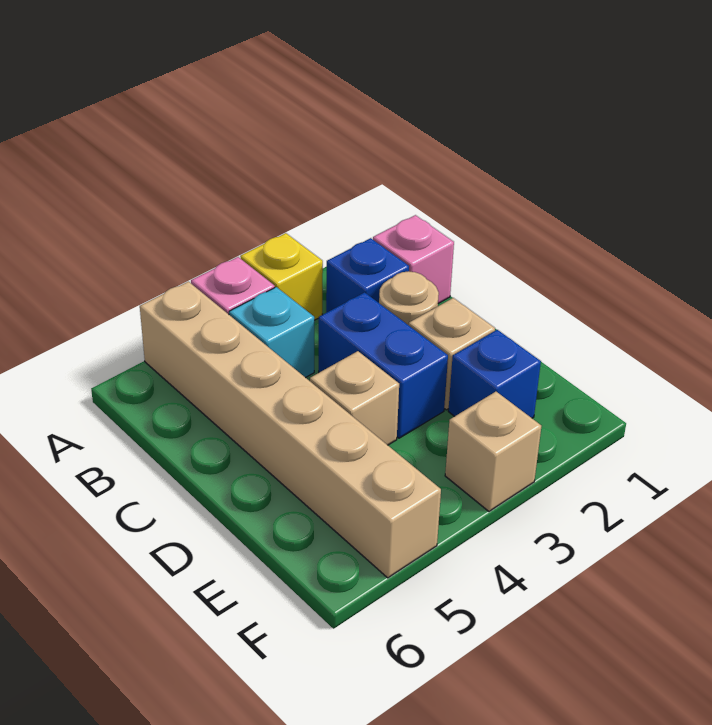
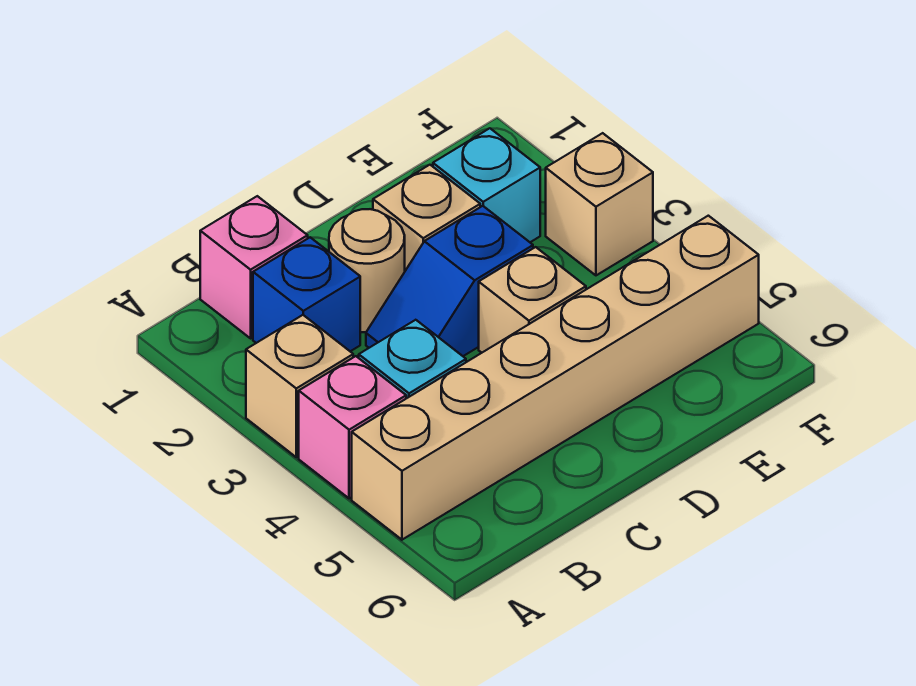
yellow brick A3 level 1 -> tan brick A3 level 1
blue brick C3:D3 level 1 -> blue slope C3:D3 level 1 top D
blue brick E2 level 1 -> cyan brick E2 level 1

